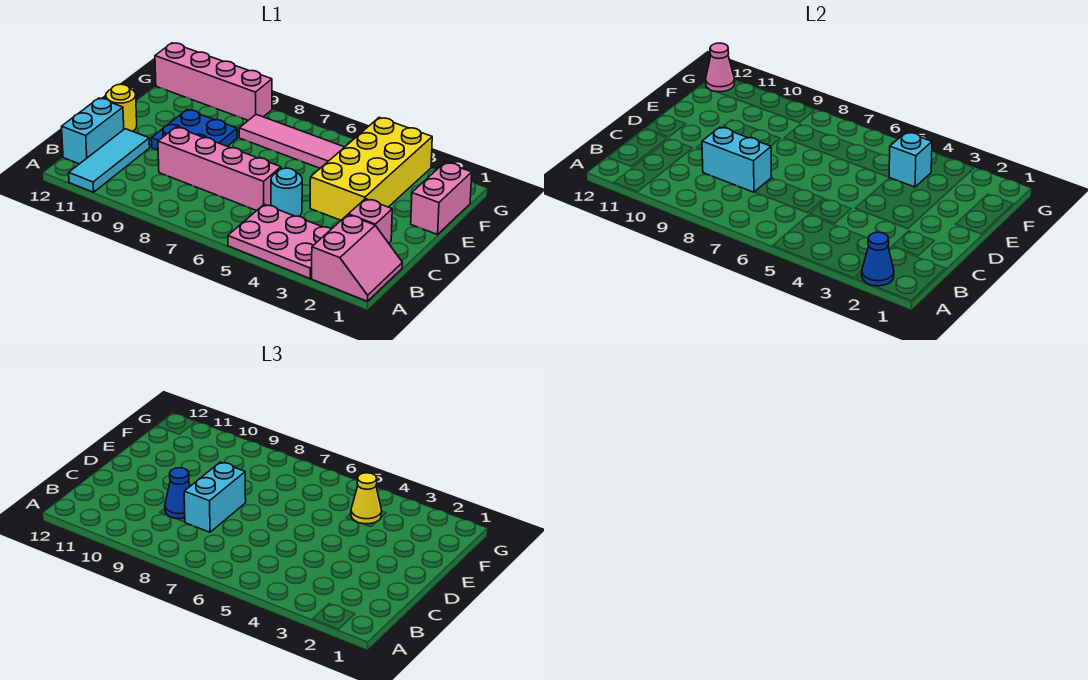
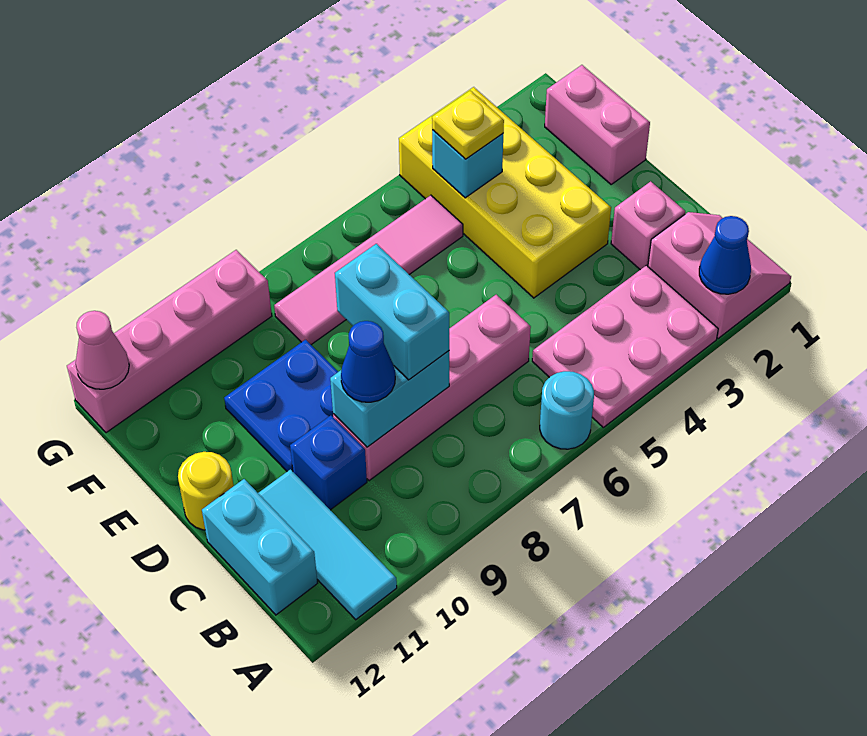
cyan round brick C5 level 1 -> cyan round brick A6 level 1
none -> blue brick C10 level 1
yellow cone F4 level 3 -> yellow plate F4 level 3

